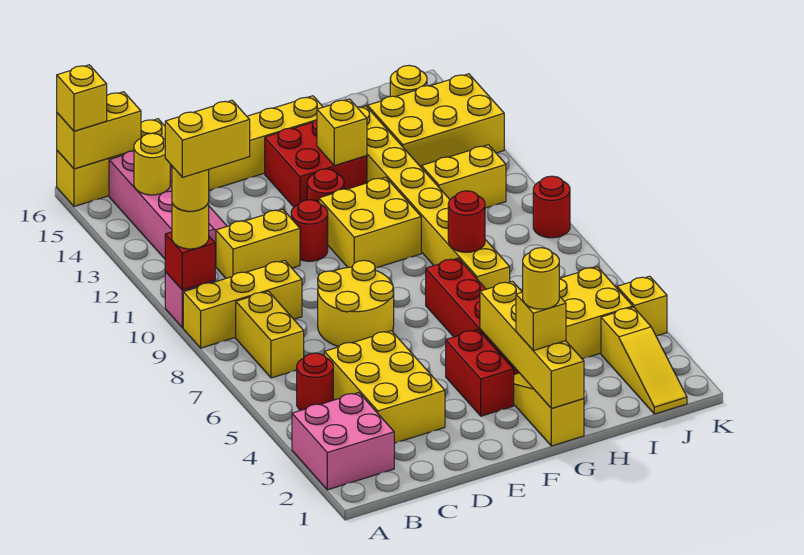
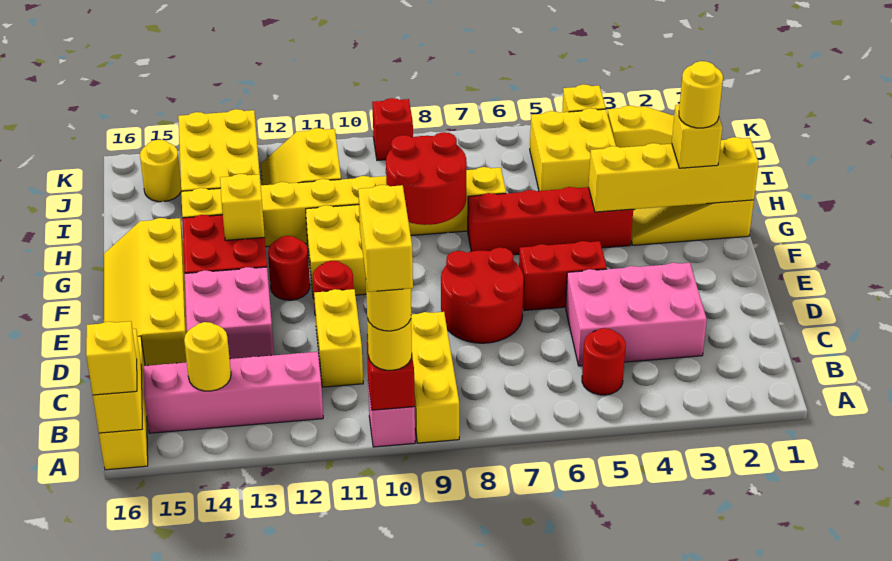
pink brick A2:B3 level 1 -> pink brick D13:E14 level 1
yellow brick B7:B8 level 1 -> none
yellow brick C3:D5 level 1 -> pink brick C3:D5 level 1
yellow round brick D7:E8 level 1 -> red round brick D7:E8 level 1
red brick F3:F4 level 1 -> red brick E5:E6 level 1
red round brick H8 level 2 -> red round brick G8:H9 level 2
red round brick K9 level 1 -> red brick K9 level 1

